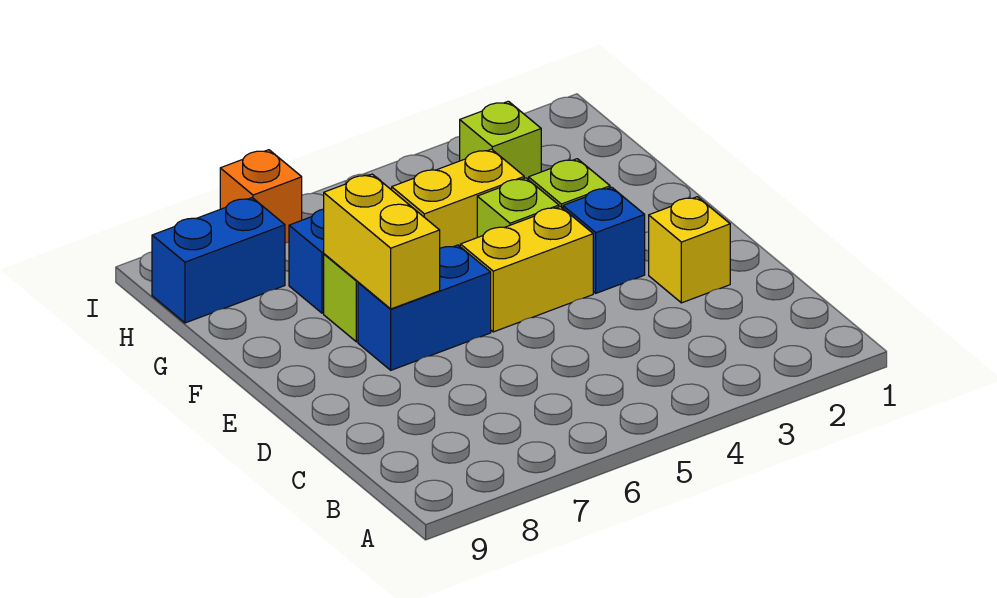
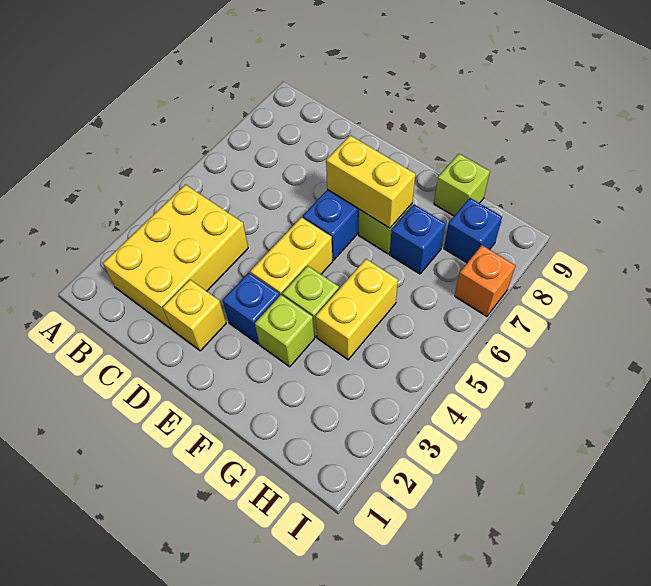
none -> yellow brick B2:C4 level 1
lime brick H3 level 1 -> lime brick G9 level 1
blue brick H8:H9 level 1 -> blue brick H8 level 1

